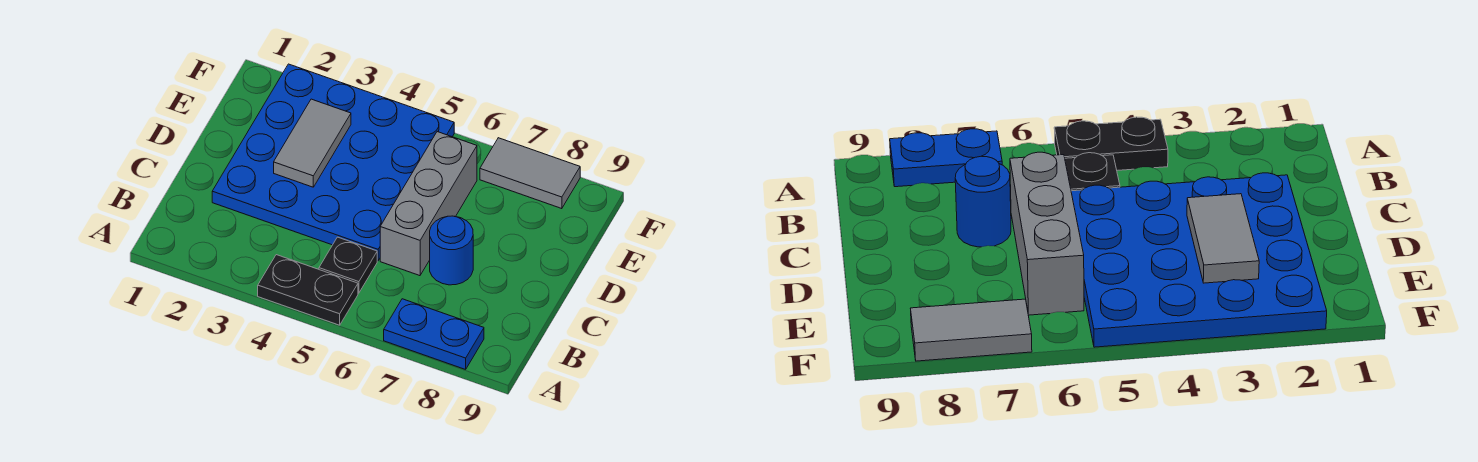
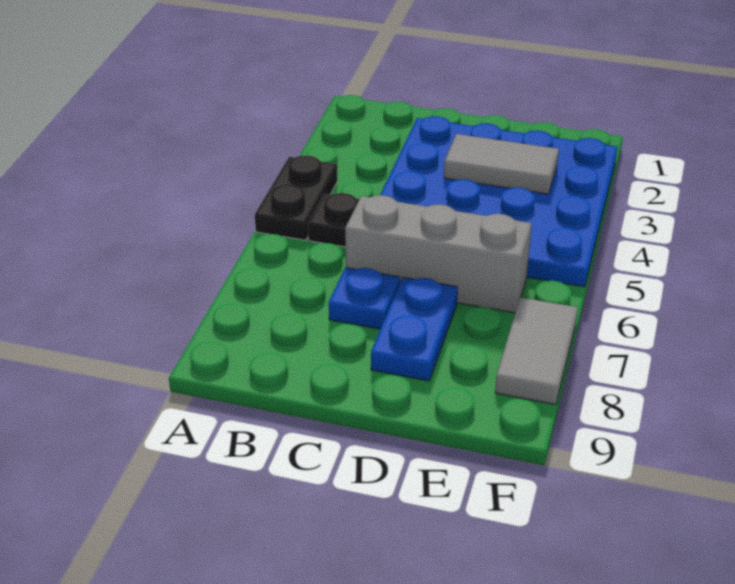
blue plate A7:A8 level 1 -> blue plate D7:D8 level 1
blue round brick C7 level 1 -> blue plate C7 level 1

